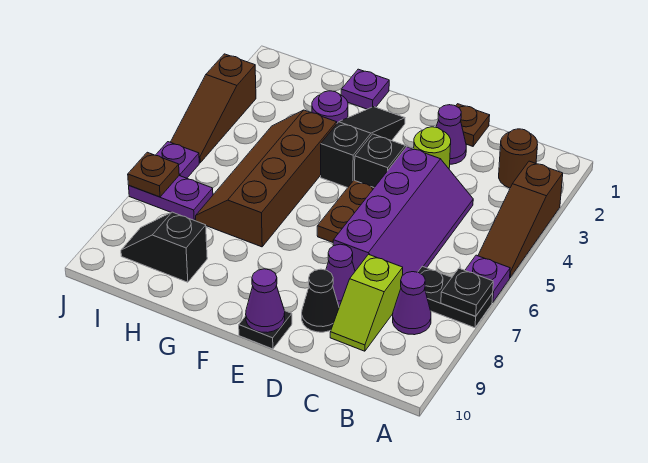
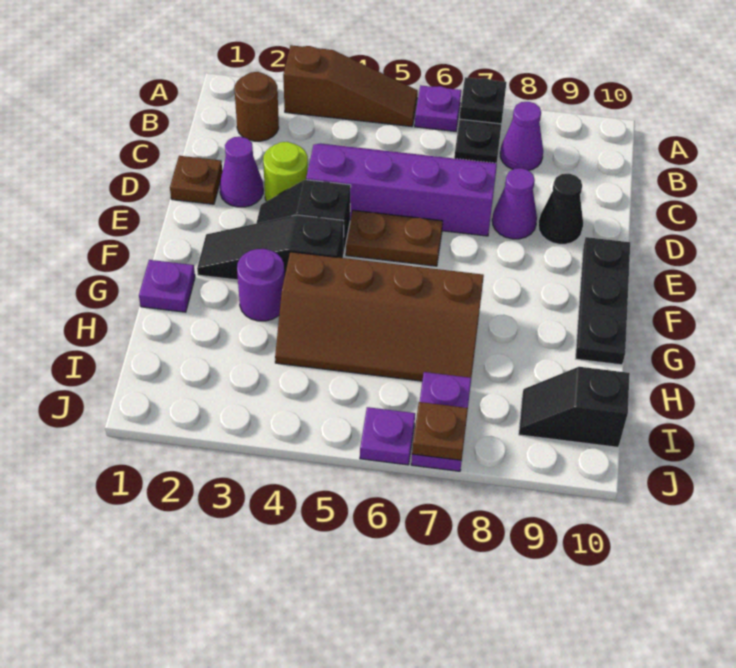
lime slope C8:C9 level 1 top 8 -> none
black plate E10 level 1 -> black plate E10:G10 level 1
purple cone E10 level 2 -> none
black slope H9:I9 level 1 top H -> black slope I9:I10 level 1 top 10
brown slope J3:J5 level 1 top 3 -> none

